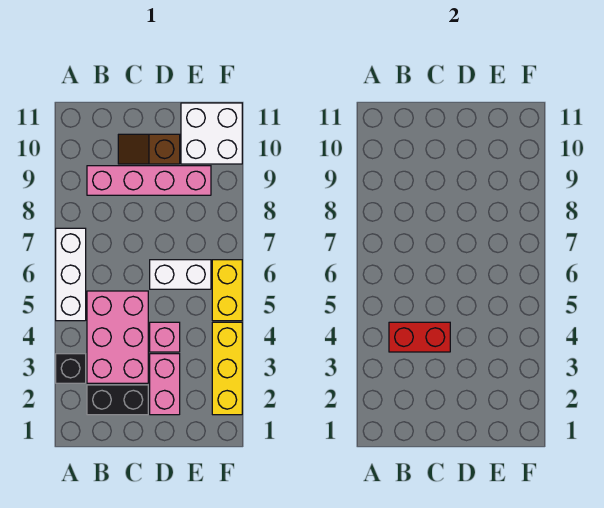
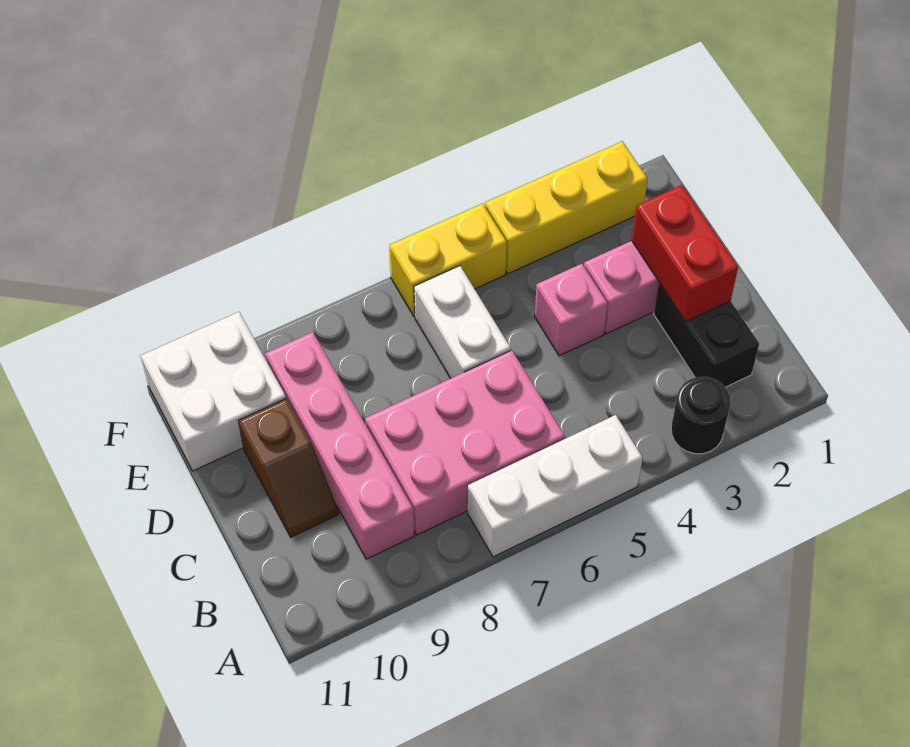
black brick A3 level 1 -> black round brick A3 level 1
pink brick B3:C5 level 1 -> pink brick B6:C8 level 1
red brick B4:C4 level 2 -> red brick C2:D2 level 2

